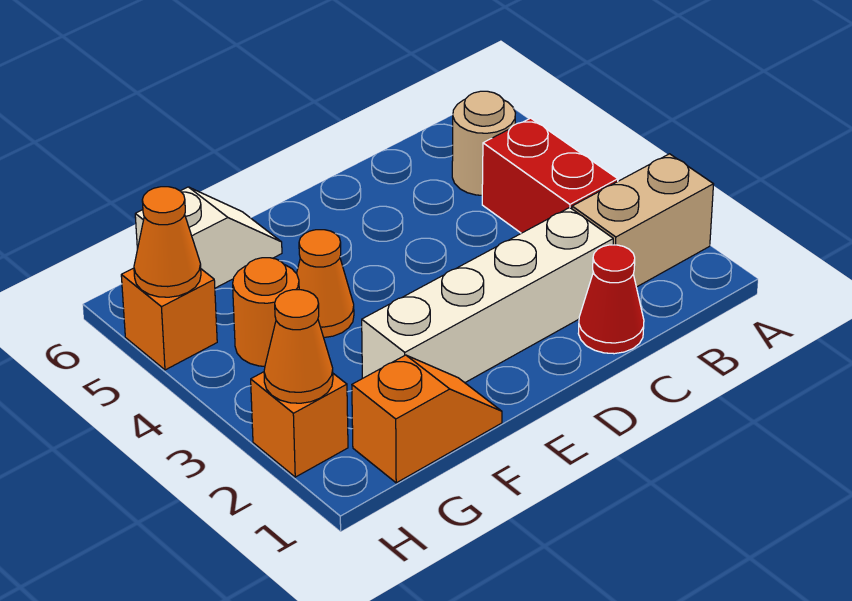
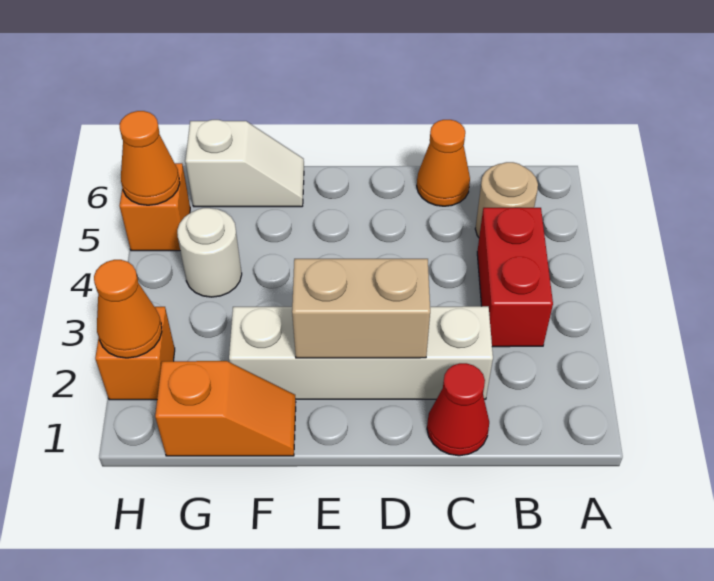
tan brick A2:B2 level 1 -> tan brick D2:E2 level 2
orange cone F4 level 1 -> orange cone C6 level 1
orange round brick G4 level 1 -> white round brick G4 level 1

